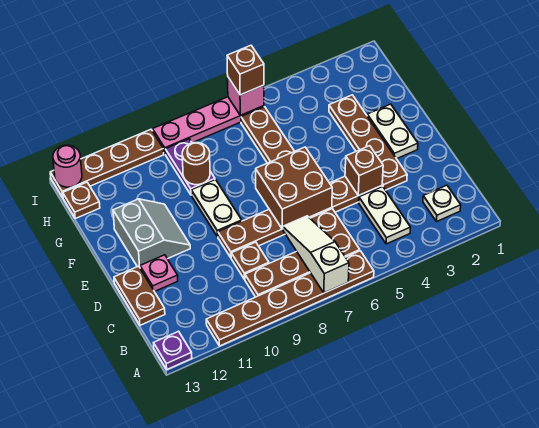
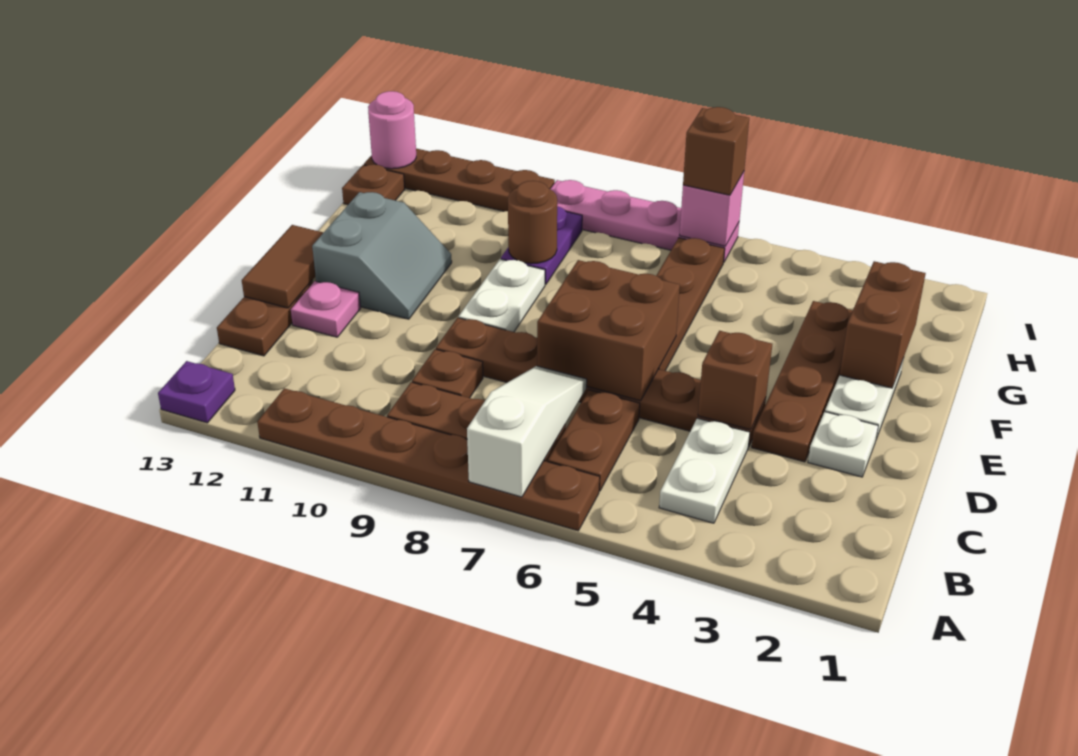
white plate B2 level 1 -> white plate D2 level 1
none -> brown tile D13:E13 level 2
none -> brown brick F2:G2 level 2

